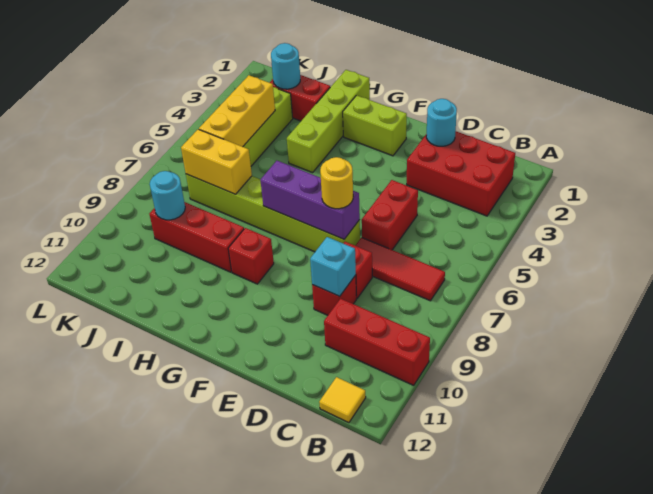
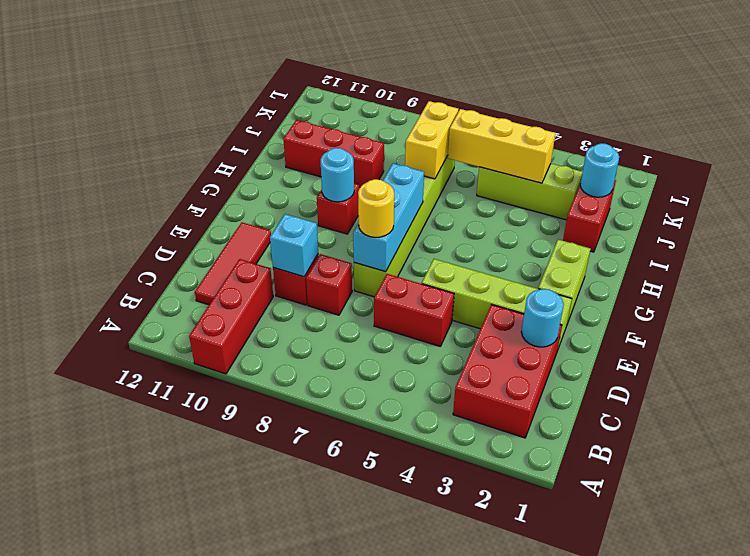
red tile B7:D7 level 1 -> red tile C11:E11 level 1
yellow tile B12 level 1 -> none
purple brick E7:G7 level 2 -> cyan brick E7:G7 level 2
lime brick H1:H4 level 1 -> lime brick E2:E5 level 1
red brick H9:J9 level 1 -> red brick I9:I11 level 1
cyan round brick J9 level 2 -> cyan round brick G9 level 2

